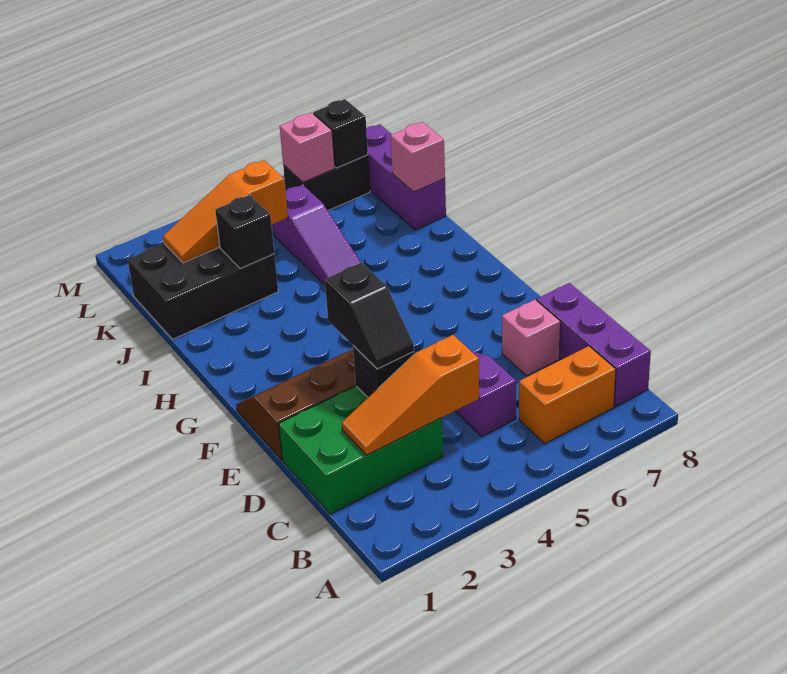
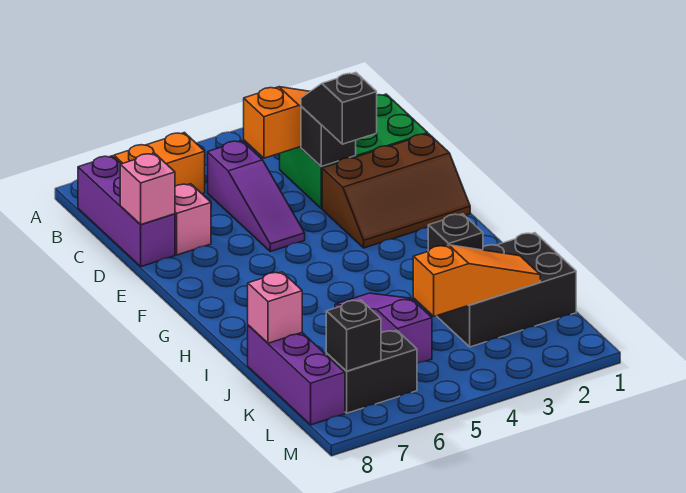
pink brick L6 level 2 -> pink brick D8 level 2

